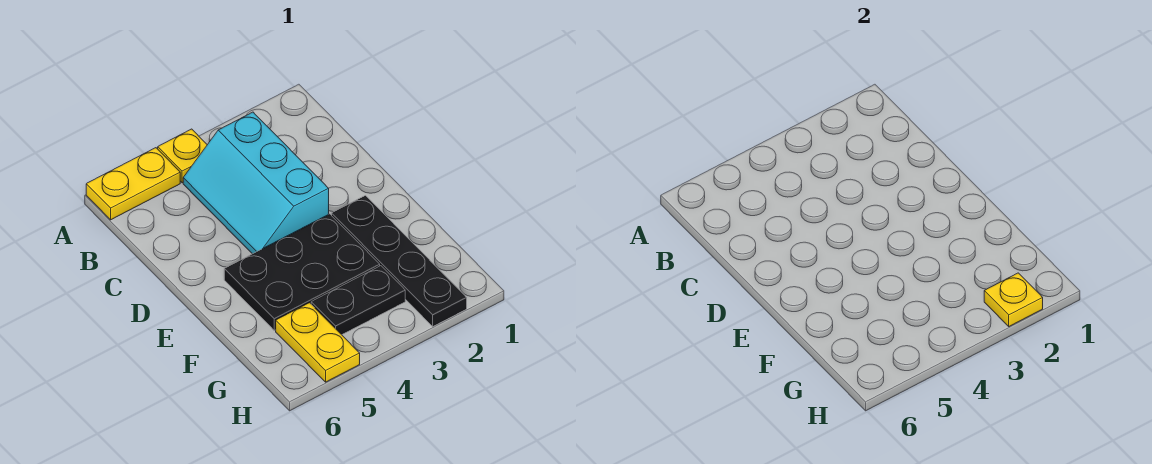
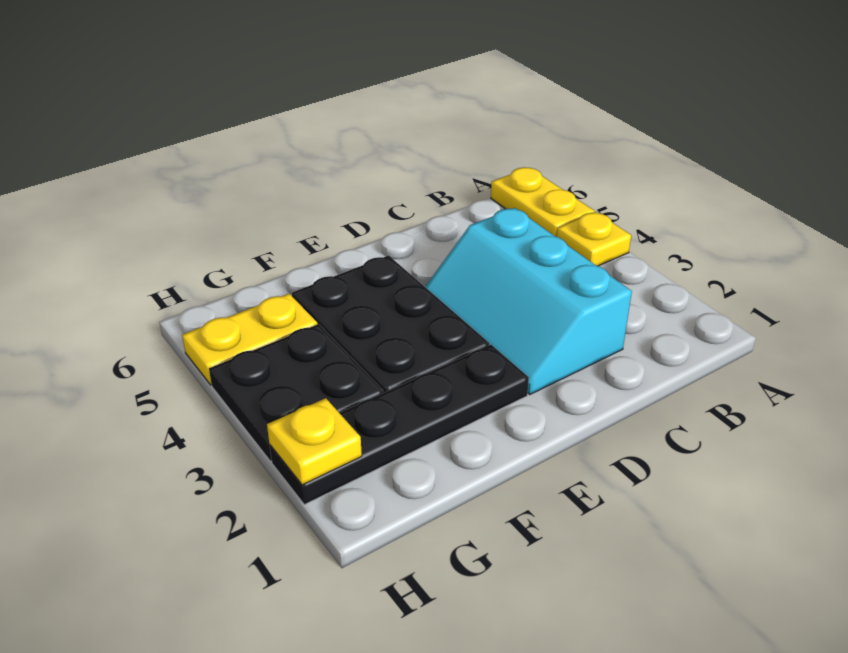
cyan slope B3:D4 level 1 top 3 -> cyan slope C2:D4 level 1 top C
black plate G3:G4 level 1 -> black plate G3:H4 level 1

